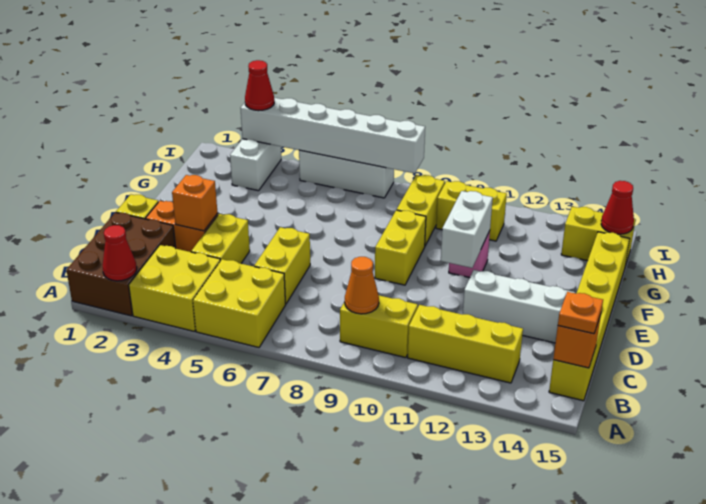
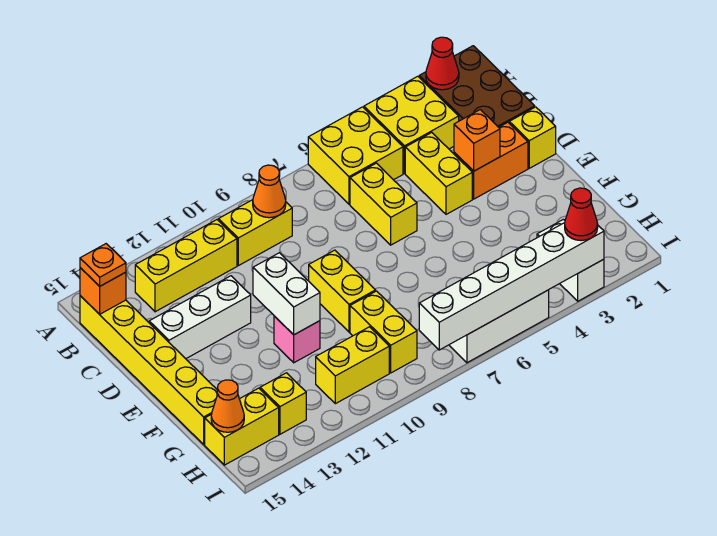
none -> yellow brick H13 level 1
red cone H15 level 2 -> orange cone H15 level 2

